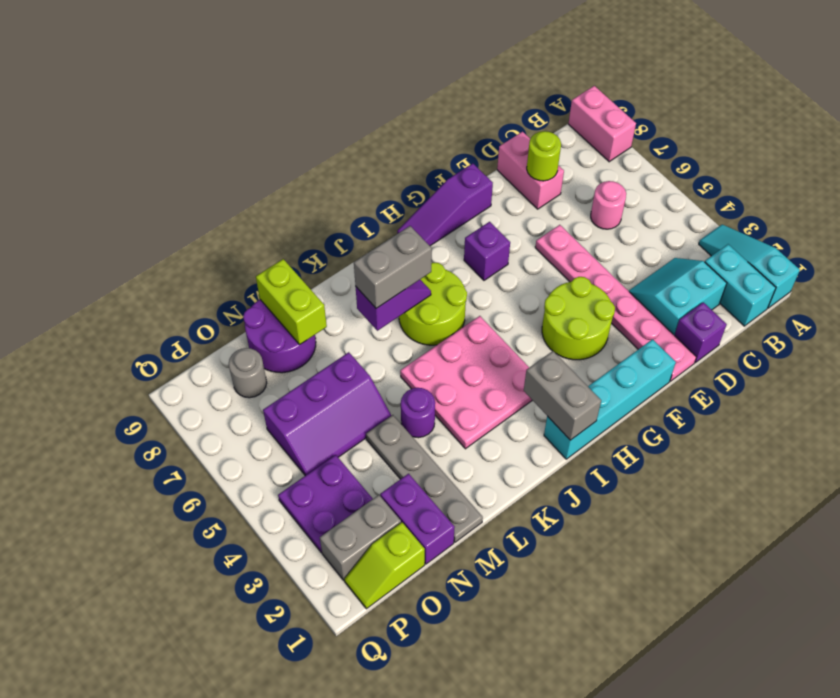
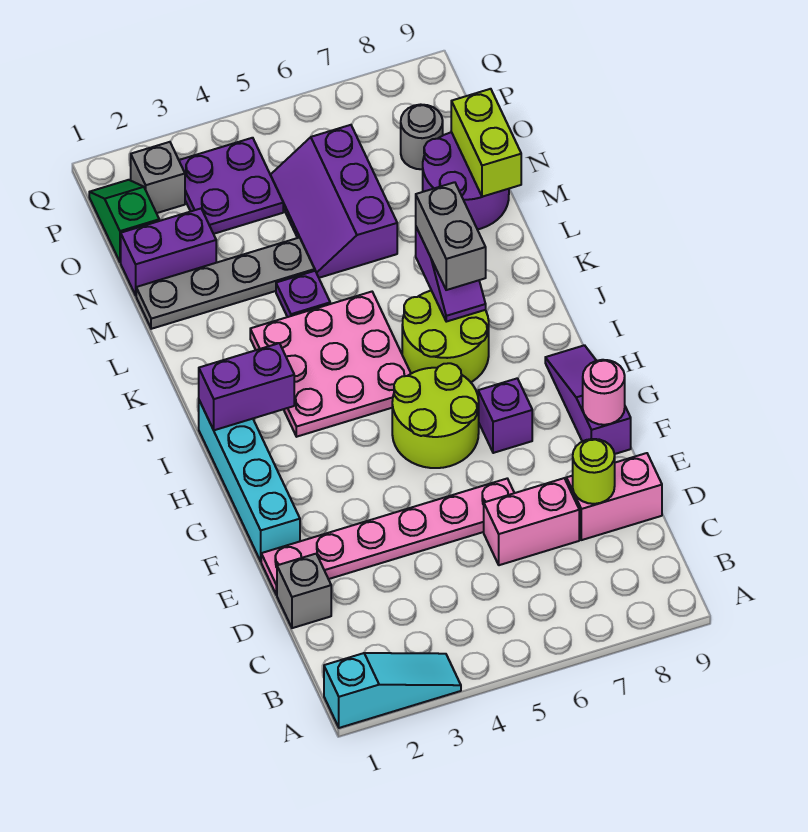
pink brick A8:A9 level 1 -> pink brick D6:D7 level 1
cyan brick B1:B2 level 1 -> none
cyan slope C2:D3 level 1 top 2 -> none
pink round brick C6 level 1 -> pink round brick F9 level 2
purple brick D1 level 1 -> grey brick D1 level 1
lime round brick F3:G4 level 1 -> lime round brick G5:H6 level 1
grey brick I1:I2 level 2 -> purple brick I1:I2 level 2
purple round brick L4 level 1 -> purple plate L4 level 1
lime brick M8:M9 level 2 -> lime brick M9:N9 level 2
lime slope O1:P1 level 1 top O -> green slope O1:P1 level 1 top O
grey brick O2:P2 level 1 -> grey brick P2 level 1

